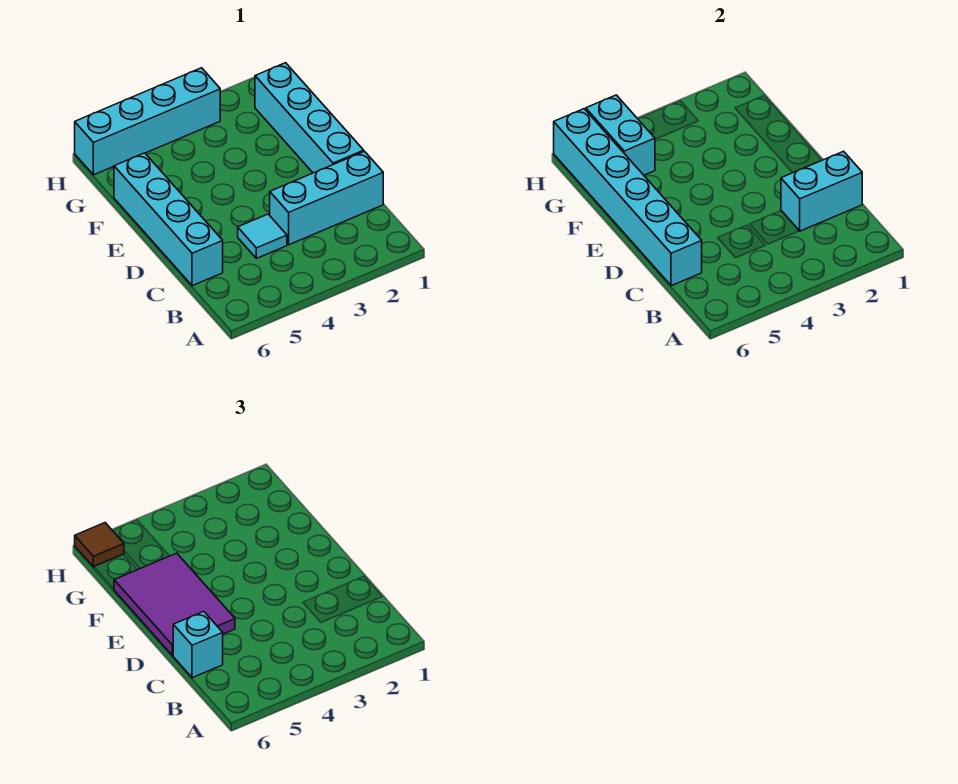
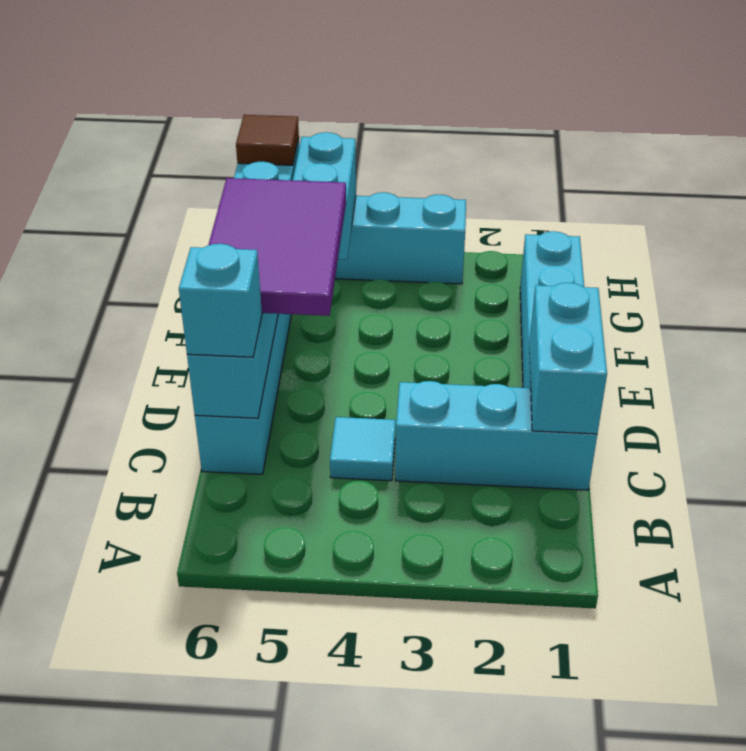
cyan brick C1:C2 level 2 -> cyan brick C1:D1 level 2

